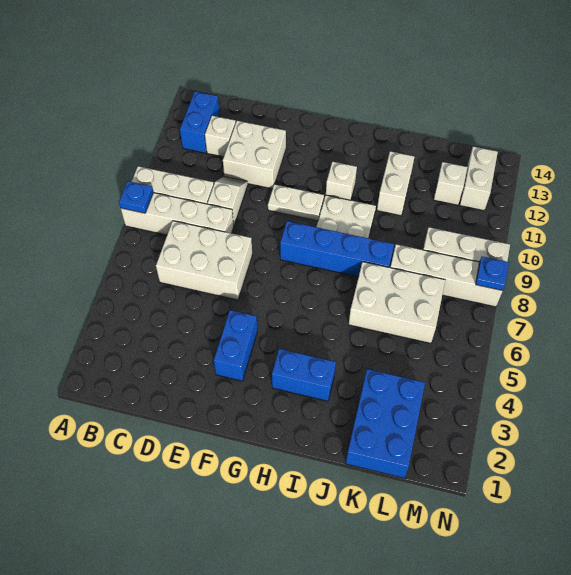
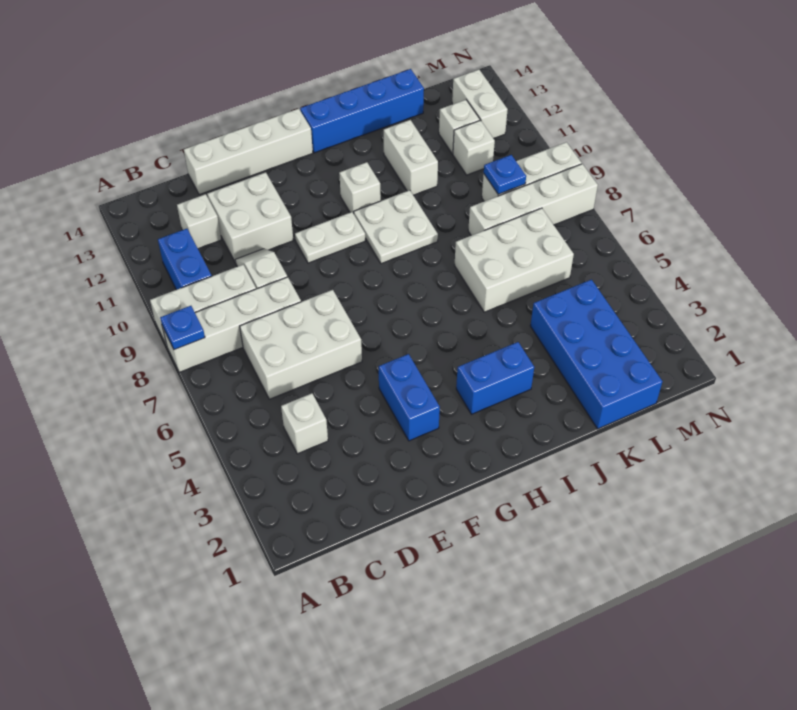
blue brick B12:B13 level 1 -> blue brick B10:B11 level 1
none -> white brick C4 level 1
none -> white brick D14:G14 level 1
blue brick G8:J8 level 1 -> blue brick H14:K14 level 1
blue brick K1:L3 level 1 -> blue brick K1:L4 level 1
none -> white brick L11 level 1
blue plate N8 level 2 -> blue plate L9 level 2

